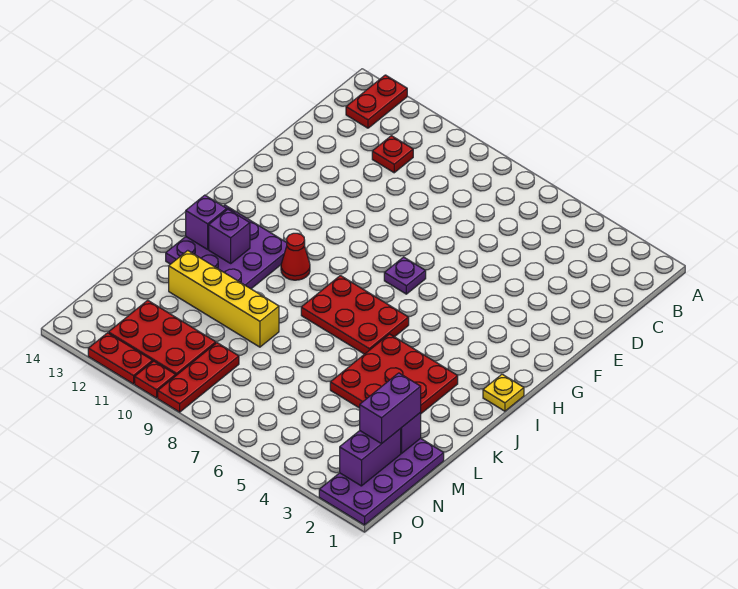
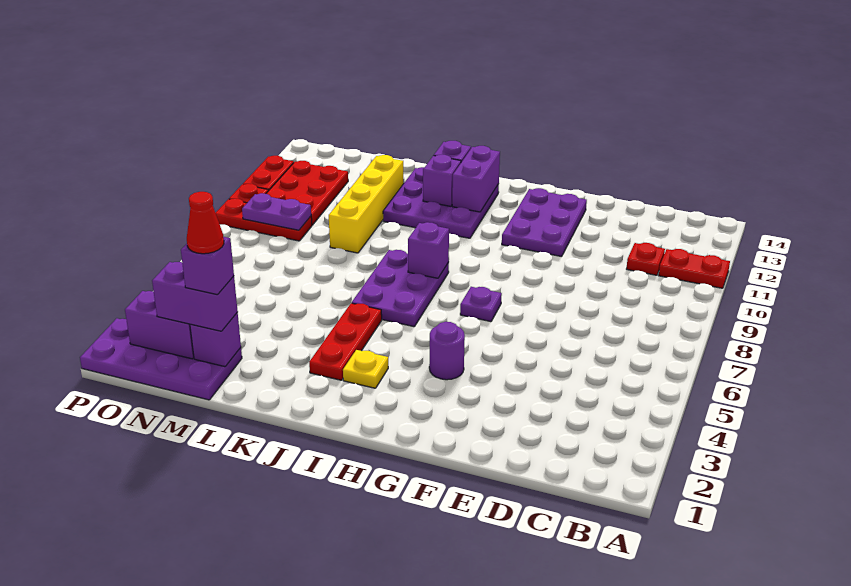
red plate A13:B13 level 1 -> red plate A11:B11 level 1
none -> purple plate F11:G13 level 1
none -> purple round brick G4 level 1
yellow plate I1 level 1 -> yellow plate I3 level 1
red plate I6:J8 level 1 -> purple plate I6:J8 level 1
none -> purple brick I8 level 2
red cone I10 level 1 -> red cone M2 level 5
none -> purple brick I12:I13 level 2
red plate J3:L5 level 1 -> red plate J3:J5 level 1
none -> purple brick M2 level 4
none -> purple plate N9:O9 level 2

